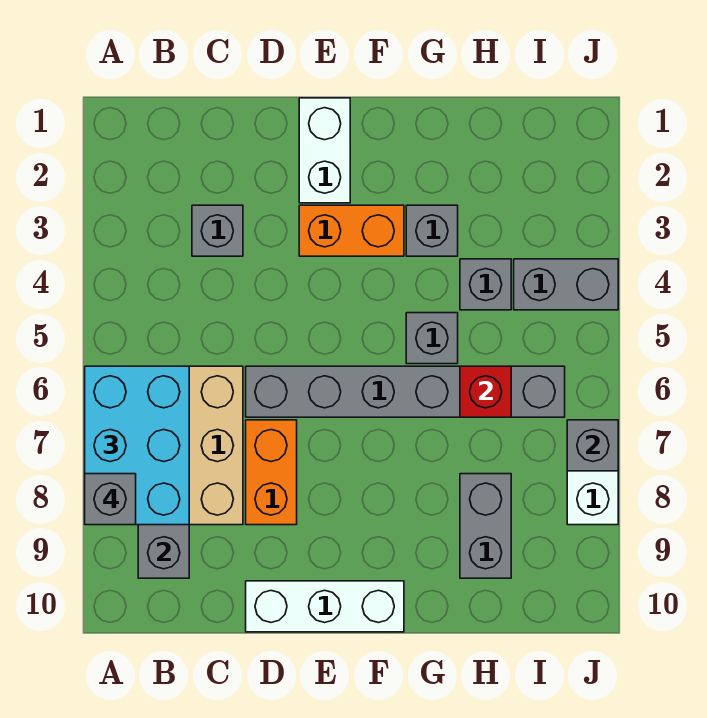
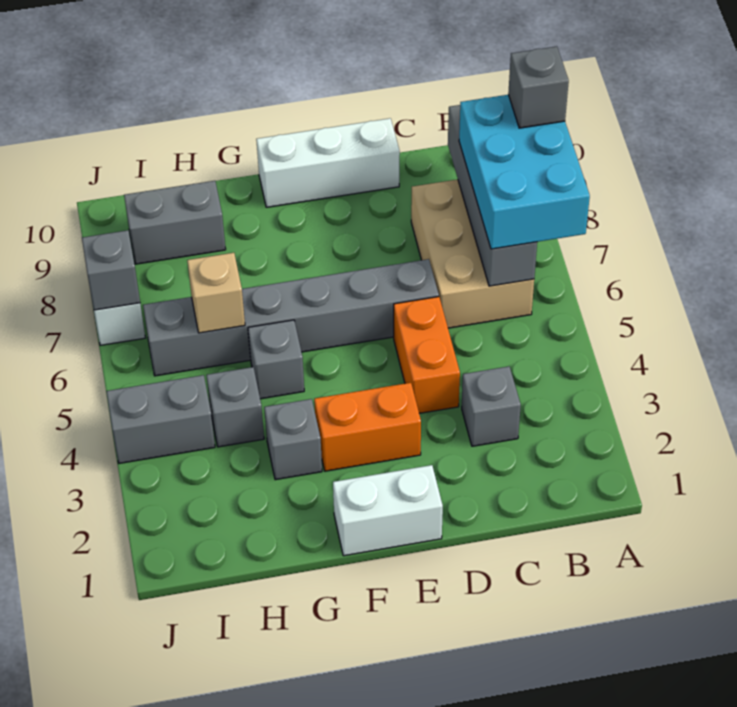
orange brick D7:D8 level 1 -> orange brick D4:D5 level 1
white brick E1:E2 level 1 -> white brick E1:F1 level 1
red brick H6 level 2 -> tan brick H6 level 2
grey brick H8:H9 level 1 -> grey brick H9:I9 level 1

